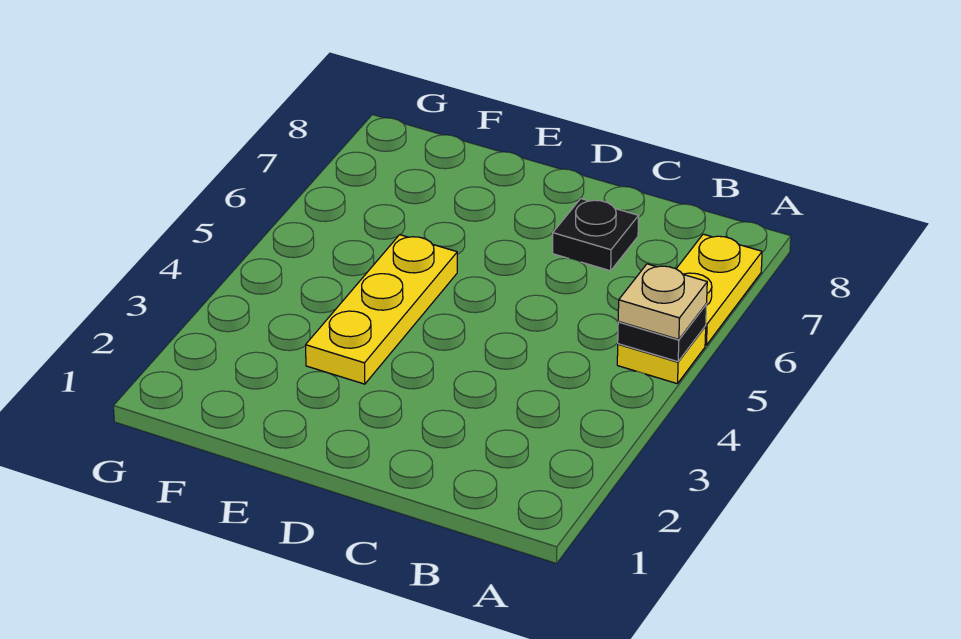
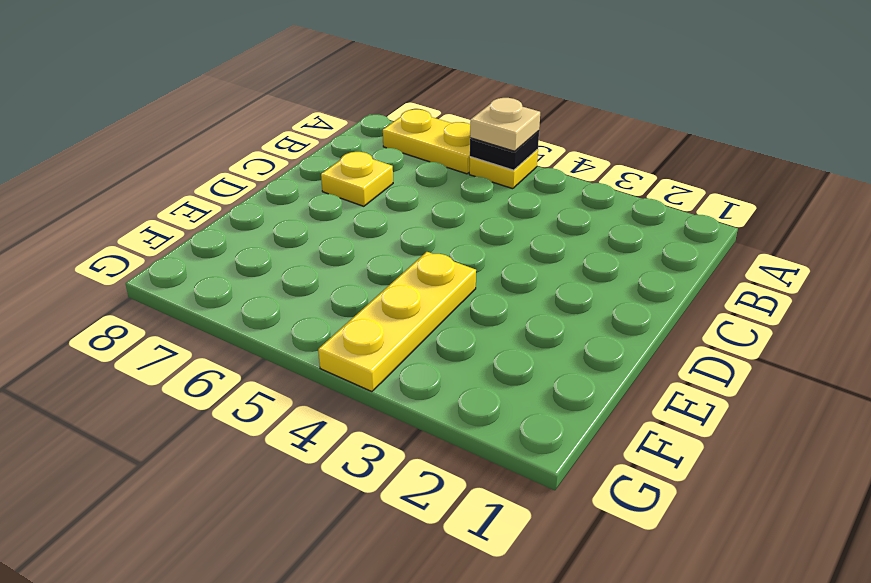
black plate C7 level 1 -> yellow plate C7 level 1
yellow plate E3:E5 level 1 -> yellow plate E4:G4 level 1

